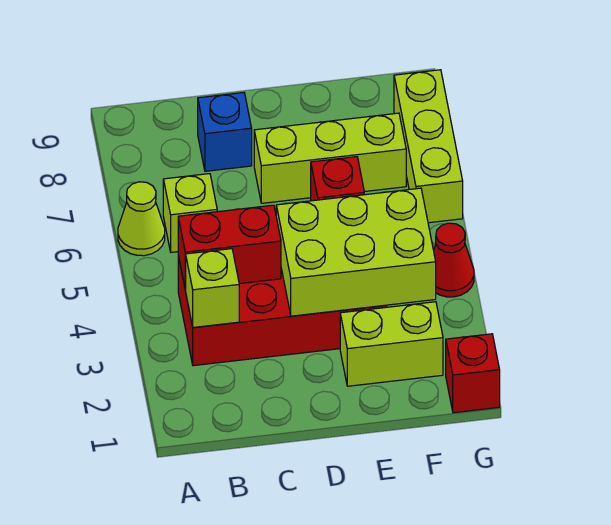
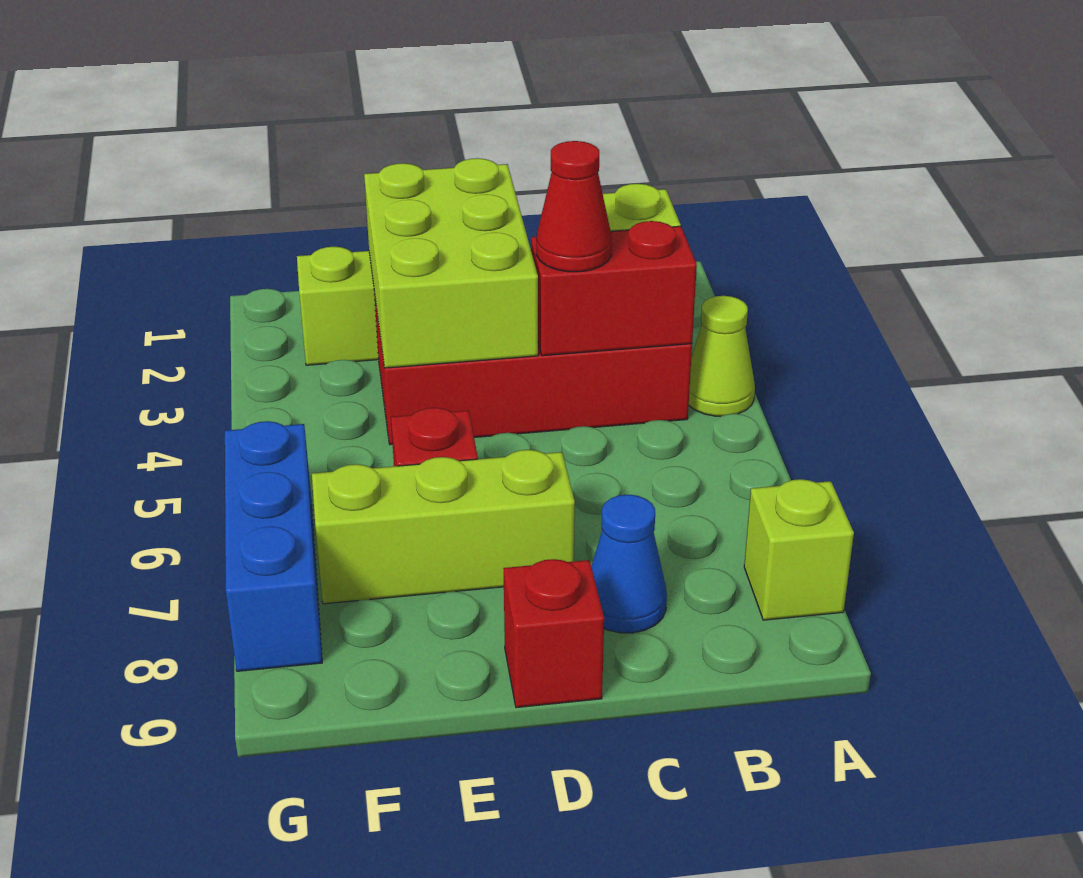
lime cone A6 level 1 -> lime cone A4 level 1
lime brick B6 level 1 -> lime brick A8 level 1
blue brick C8 level 1 -> blue cone C8 level 1
lime brick D3:F4 level 2 -> lime brick D2:E4 level 2
red brick G1 level 1 -> red brick D9 level 1
red cone G4 level 1 -> red cone C4 level 3
lime brick G6:G8 level 1 -> blue brick G6:G8 level 1

